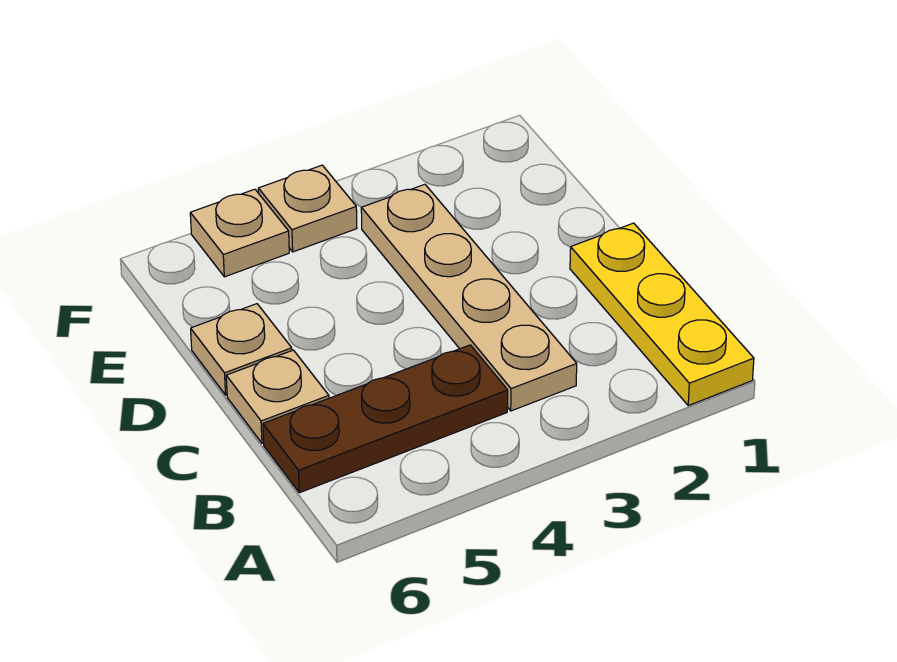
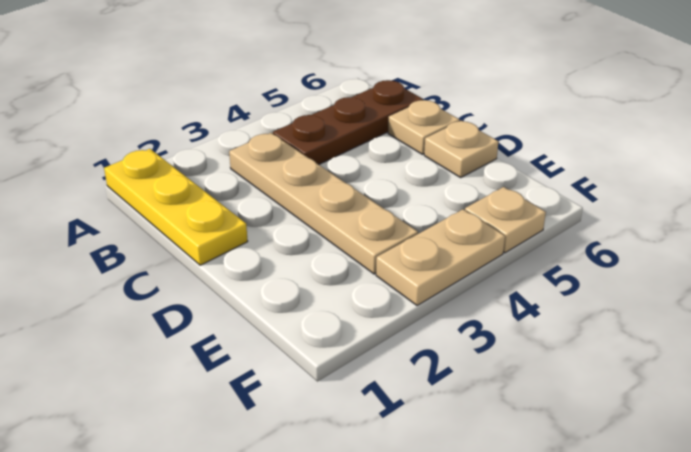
tan plate F4 level 1 -> tan plate F3:F4 level 1

